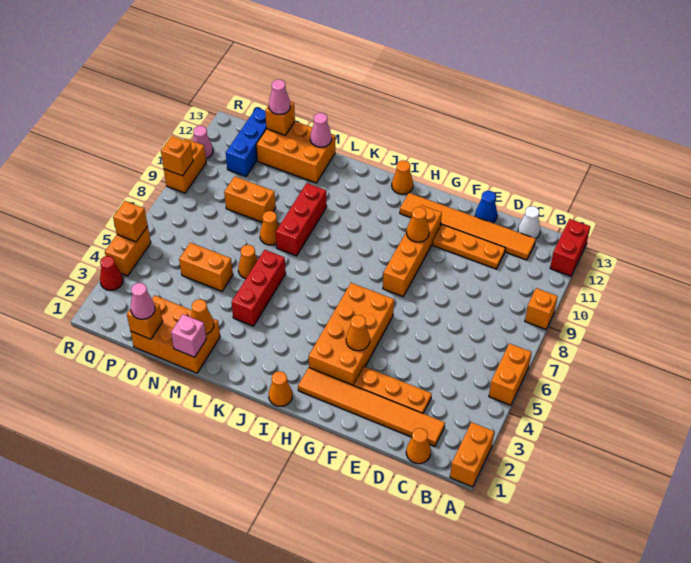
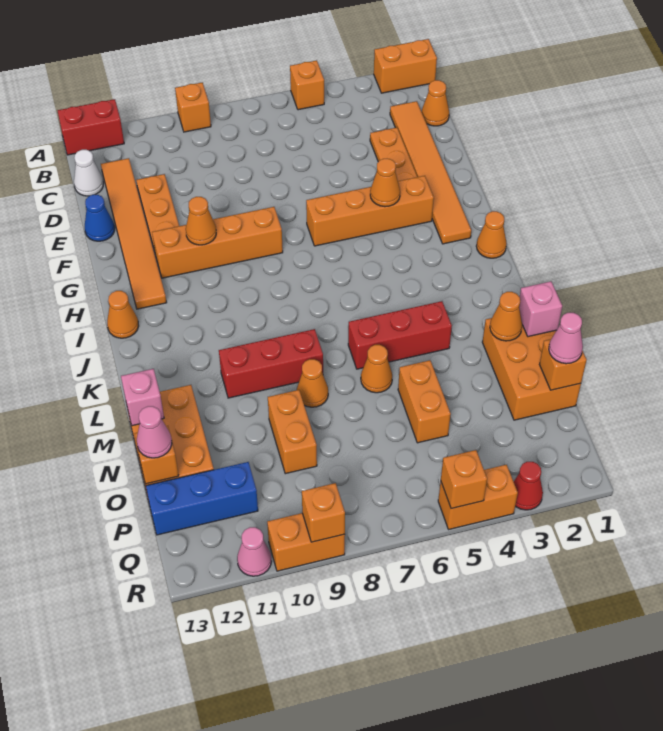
orange brick A5:A6 level 1 -> orange brick A5 level 1
orange brick G3:H6 level 1 -> orange brick G3:G6 level 1
pink cone M13 level 2 -> pink brick M13 level 2

